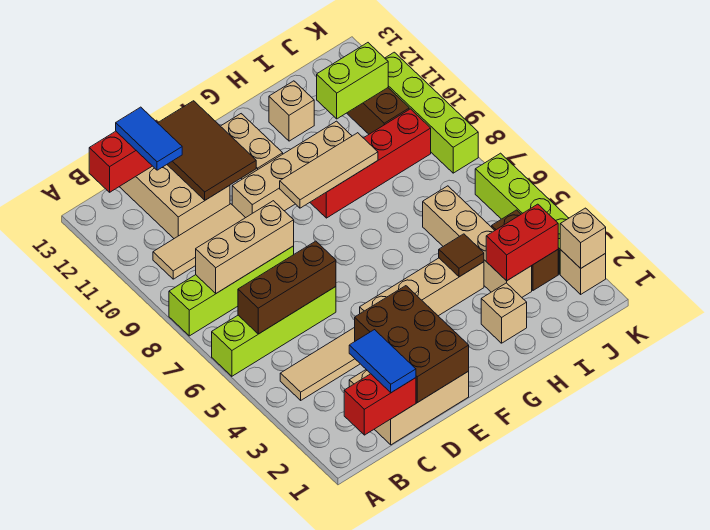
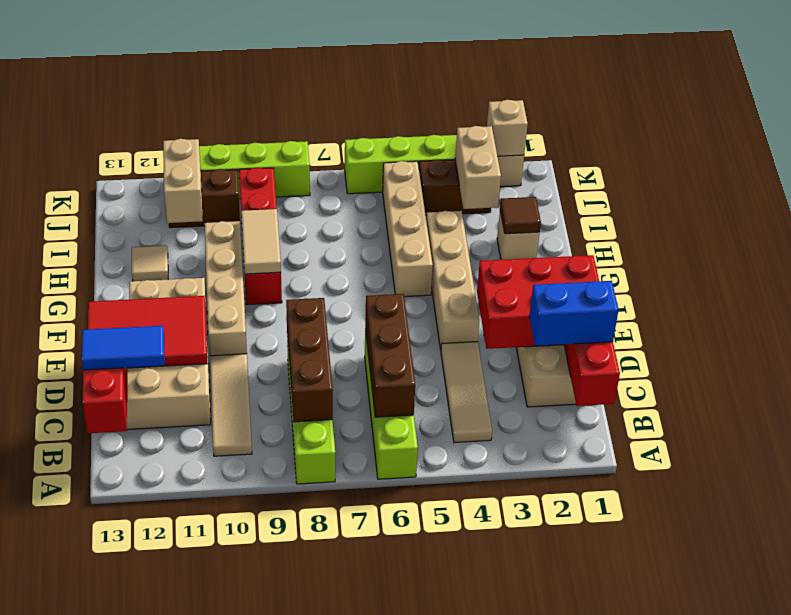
tan brick B8:D8 level 2 -> brown brick B8:D8 level 2
blue tile C1:C2 level 3 -> blue brick C1:C2 level 3
brown brick D1:E3 level 2 -> red brick D1:E3 level 2
brown tile D11:E13 level 2 -> red tile D11:E13 level 2
tan tile F9:H9 level 2 -> tan tile G9:H9 level 2
brown tile H4 level 2 -> brown tile H2 level 2
tan brick H12 level 1 -> tan tile H12 level 1
tan brick I3:I6 level 1 -> tan brick G5:J5 level 1
red brick I3:J3 level 2 -> tan brick I3:J3 level 2
lime brick I11:J11 level 2 -> tan brick I11:J11 level 2

